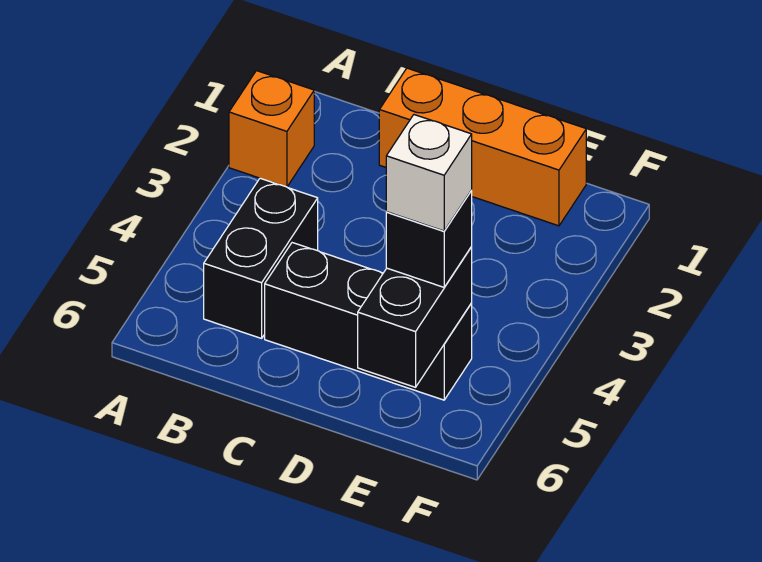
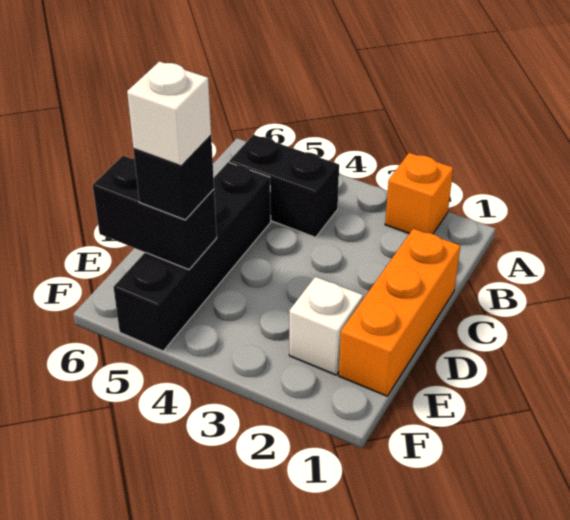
black brick C5:E5 level 1 -> black brick C5:F5 level 1
none -> white brick E2 level 1

